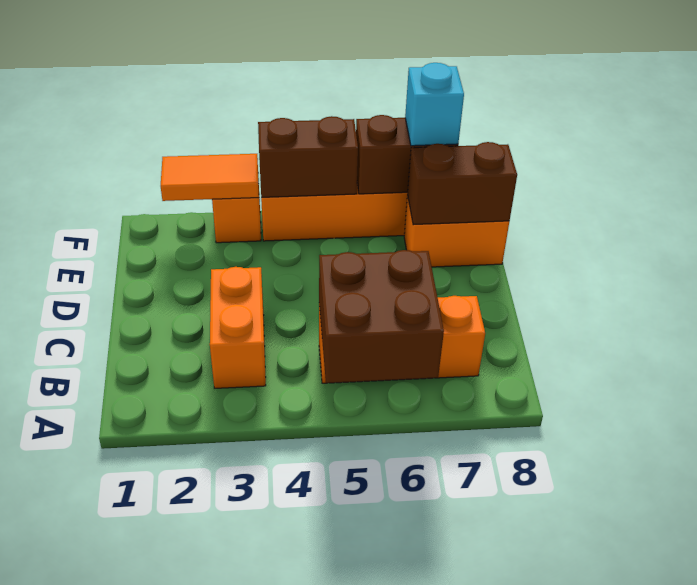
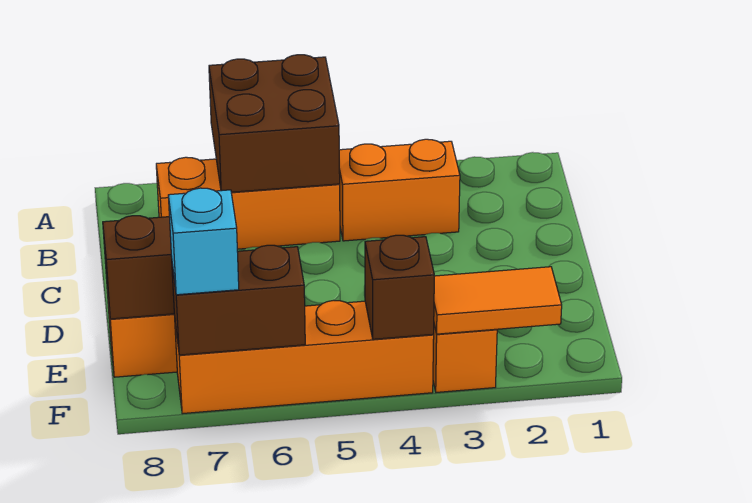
orange brick B3:C3 level 1 -> orange brick B3:B4 level 1
brown brick F4:F5 level 2 -> brown brick F4 level 2

